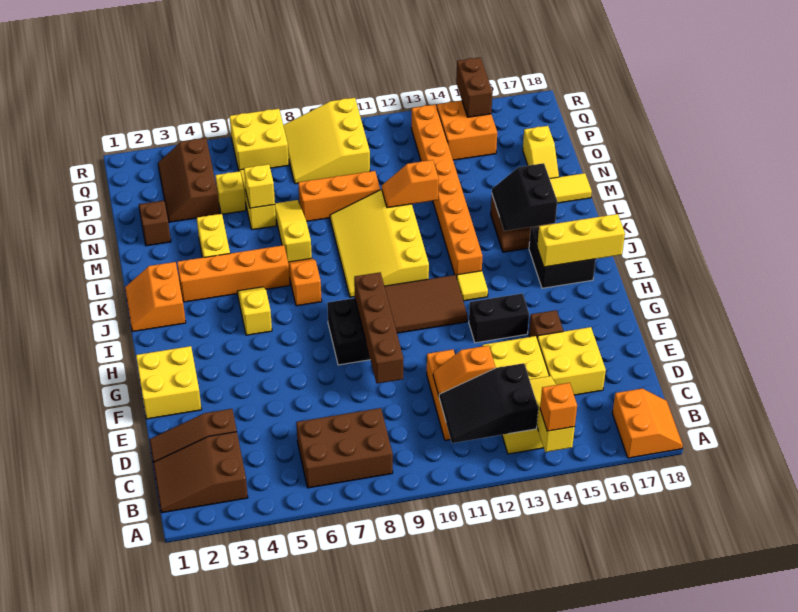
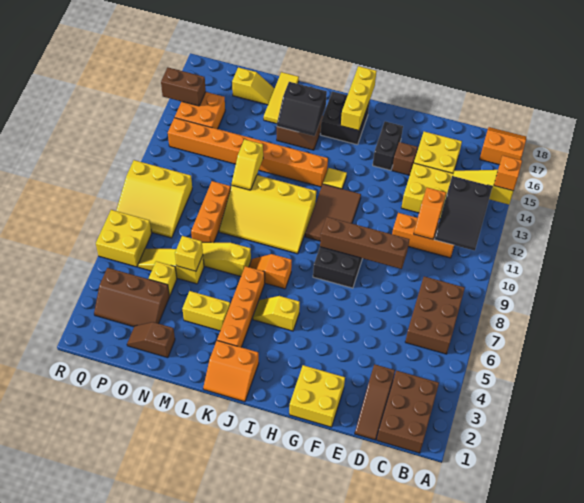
brown slope B1:C3 level 1 top 3 -> brown brick B1:C3 level 1
black brick G13:G14 level 1 -> black brick G15:G16 level 1
orange slope M11:M12 level 2 top 12 -> yellow slope M11:M12 level 2 top 12

